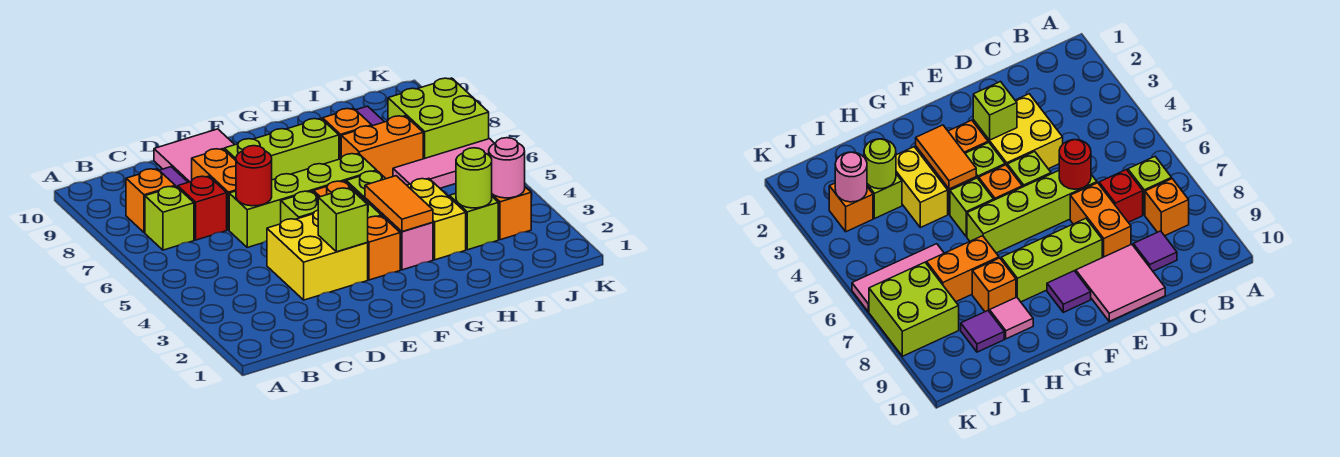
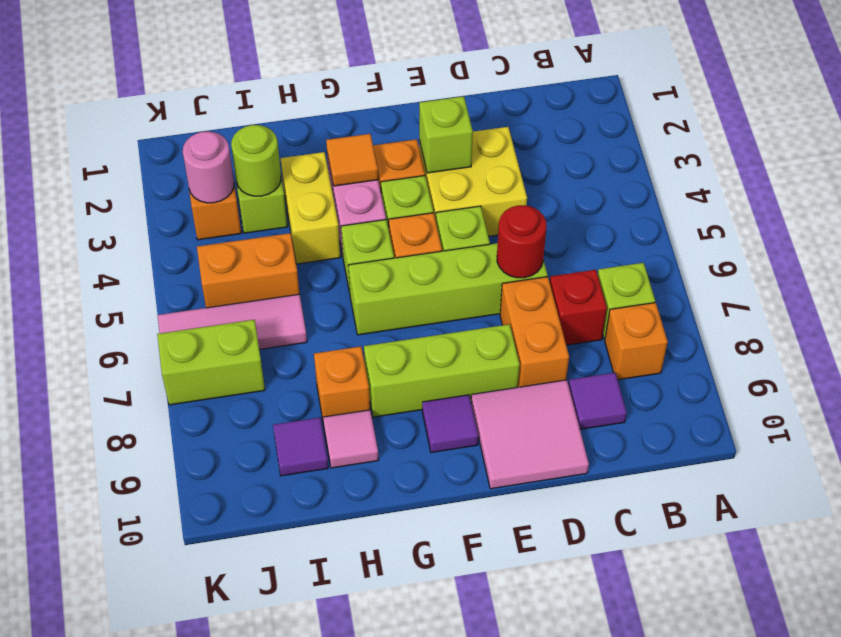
orange tile G3:G4 level 2 -> orange tile G3 level 2
orange brick H7:I7 level 1 -> orange brick I5:J5 level 1
lime brick J7:K8 level 1 -> lime brick J7:K7 level 1

